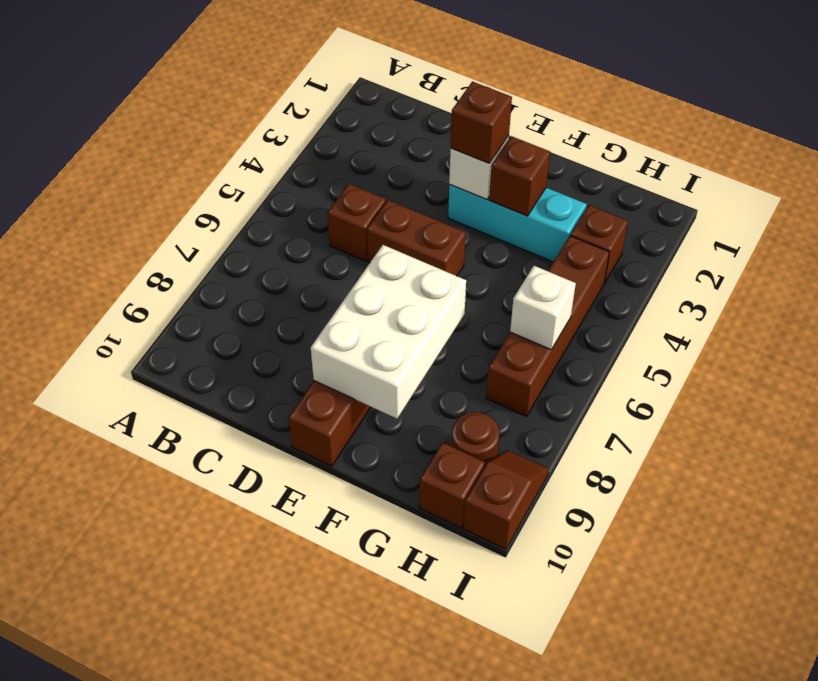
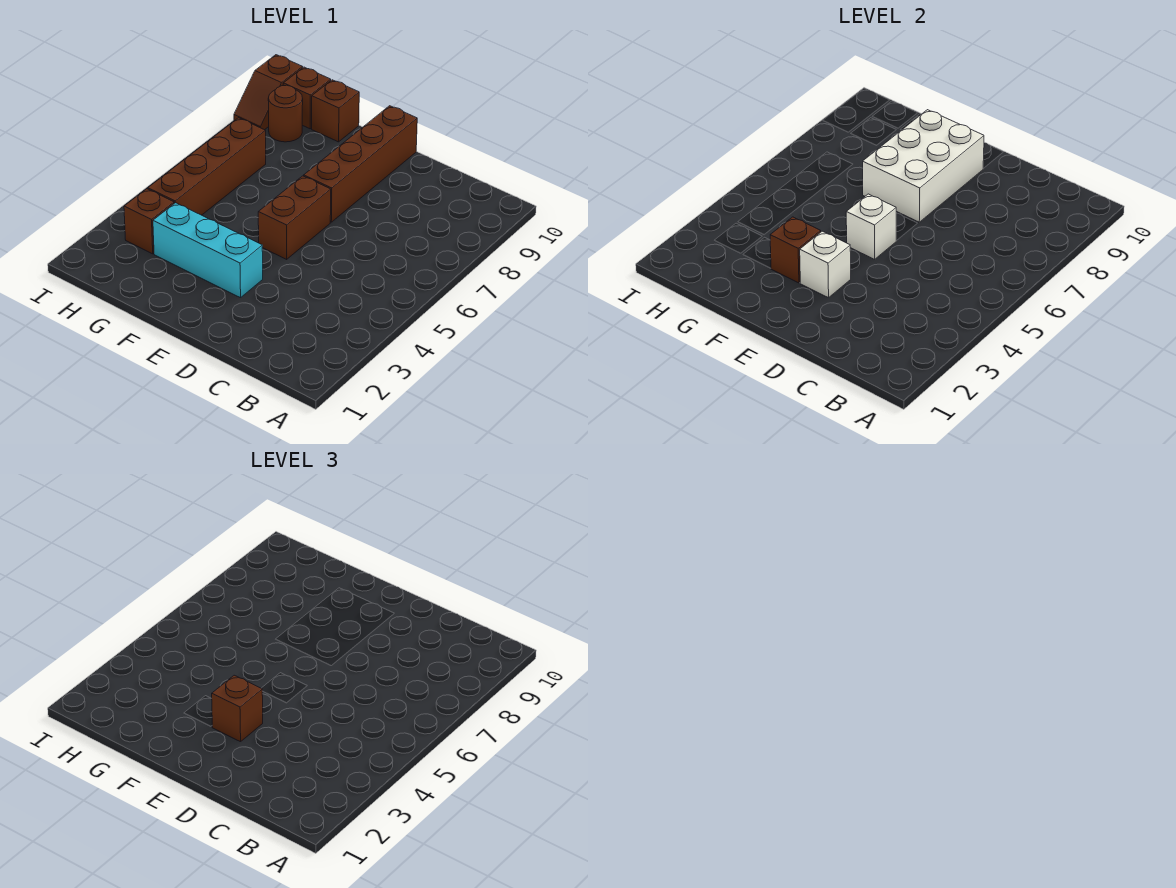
brown brick C5 level 1 -> brown brick G10 level 1
brown brick D5:E5 level 1 -> brown brick E5:E6 level 1
white brick H6 level 2 -> white brick E5 level 2

